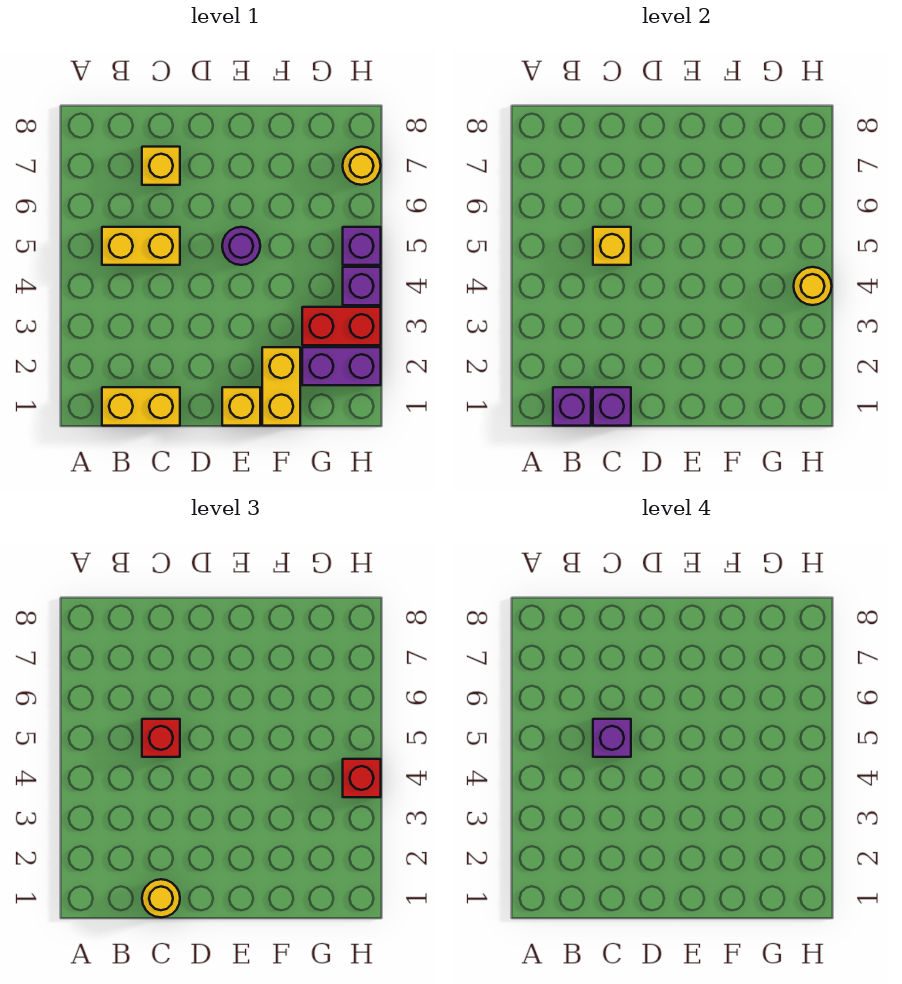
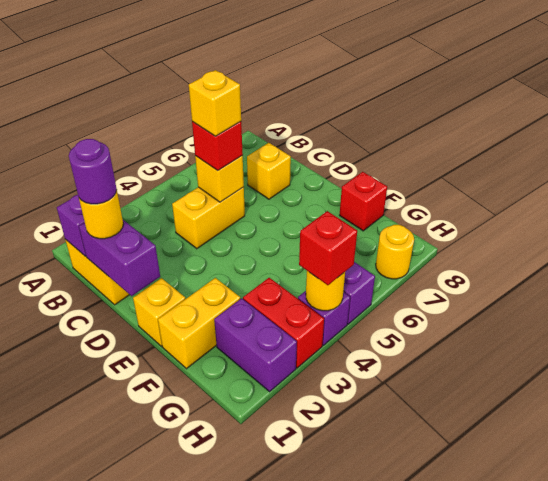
yellow brick B5:C5 level 1 -> yellow brick C4:C5 level 1
purple brick C1 level 2 -> purple brick C1:D1 level 2
purple brick C5 level 4 -> yellow brick C5 level 4
purple round brick E5 level 1 -> purple round brick C1 level 4
none -> red brick F8 level 1

